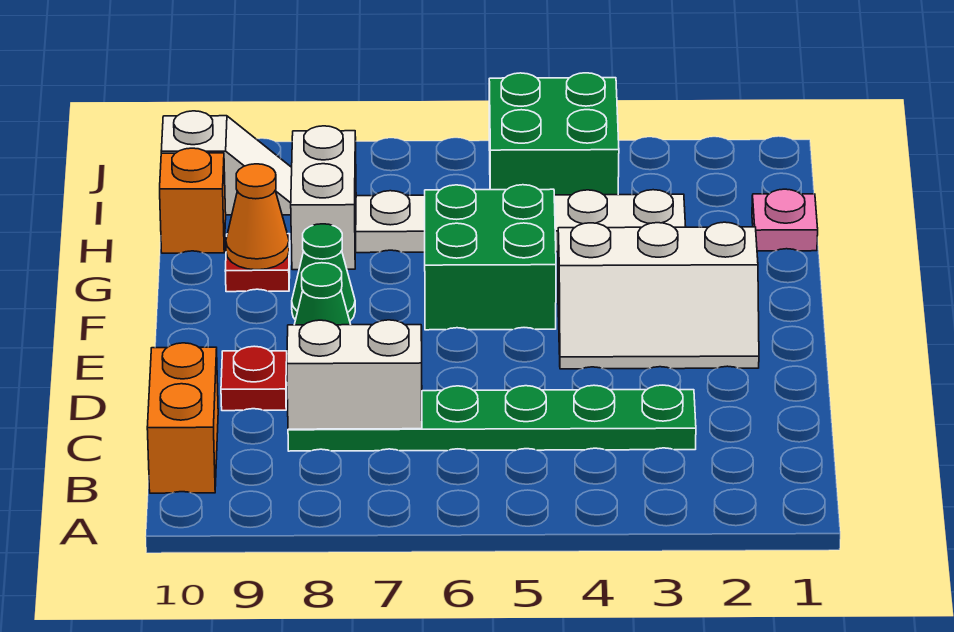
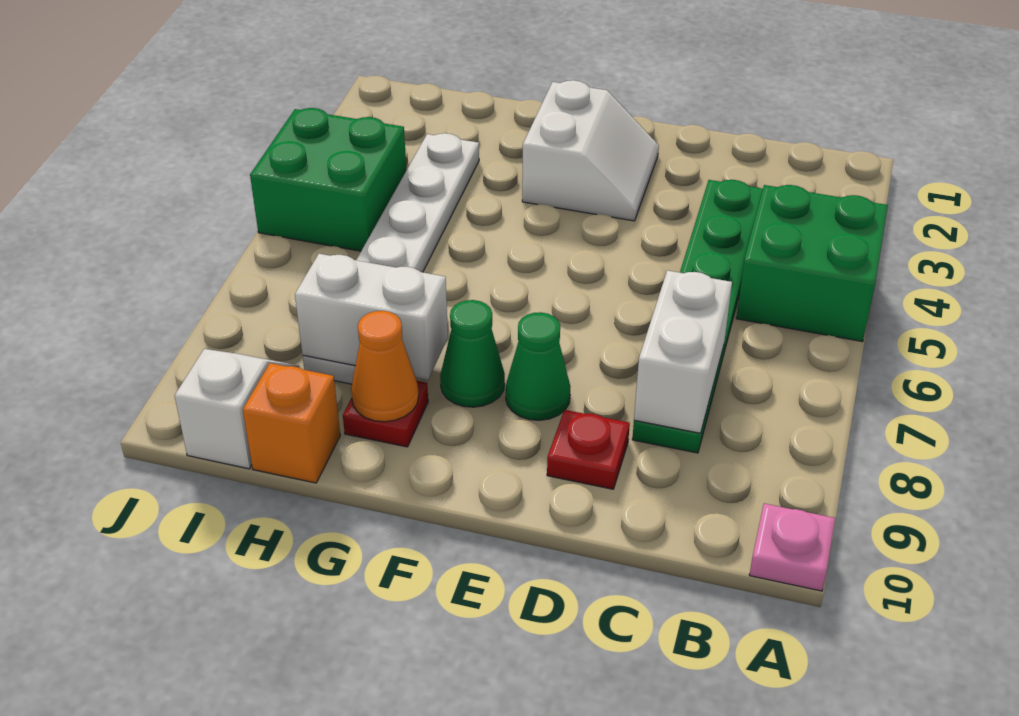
orange brick B10:C10 level 1 -> none
white slope E2:F4 level 1 top F -> white slope E2:F3 level 1 top F
green brick F5:G6 level 1 -> green brick A4:B5 level 1
pink plate H1 level 1 -> pink plate A10 level 1

